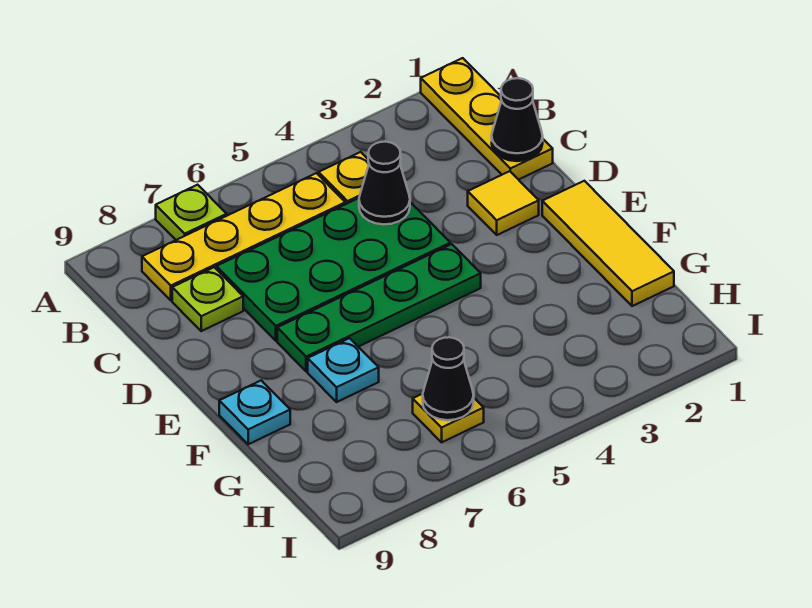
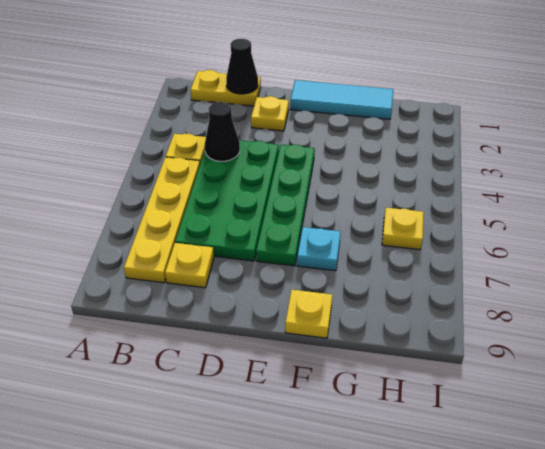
yellow plate A1:C1 level 1 -> yellow plate B1:C1 level 1
lime plate A7 level 1 -> none
lime plate C8 level 1 -> yellow plate C8 level 1
yellow tile D2 level 1 -> yellow plate D2 level 1
yellow tile E1:G1 level 1 -> cyan tile E1:G1 level 1
cyan plate F9 level 1 -> yellow plate F9 level 1
black cone H6 level 2 -> none

